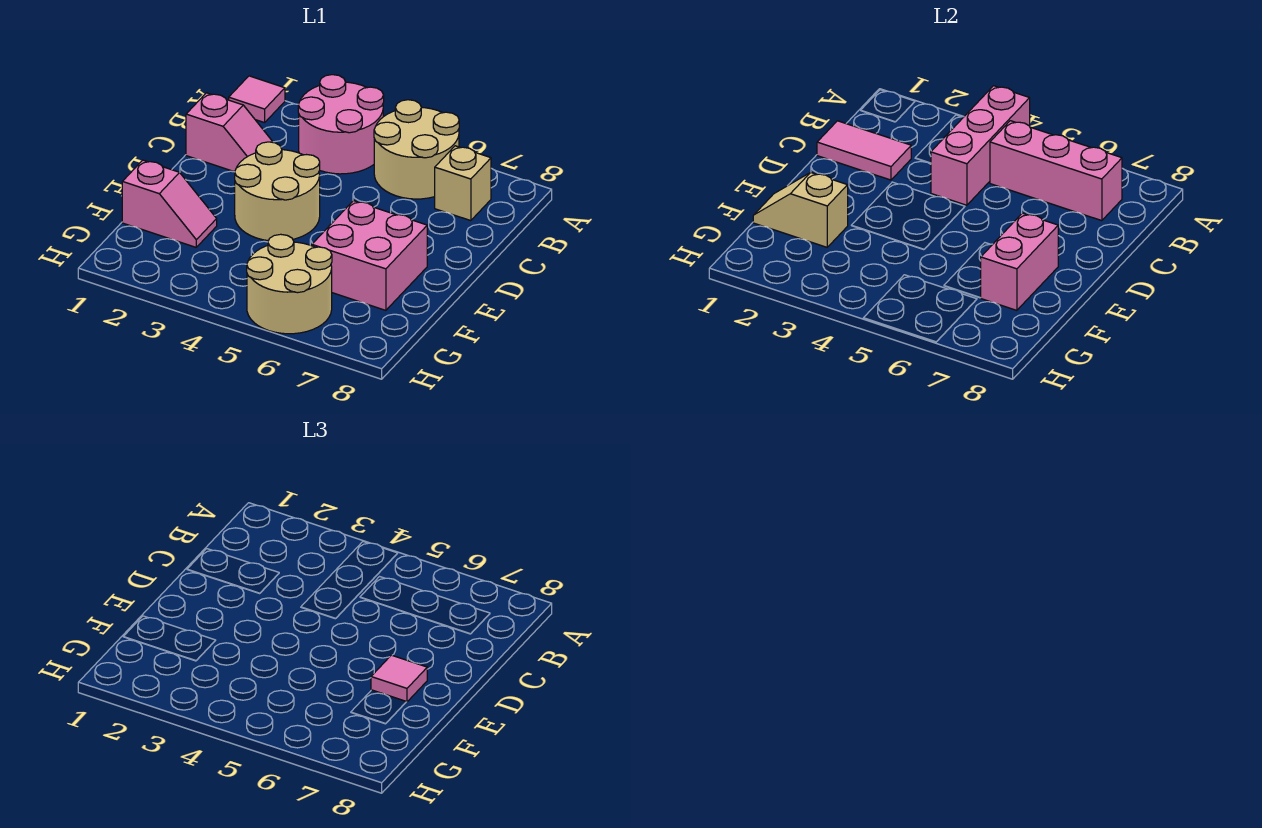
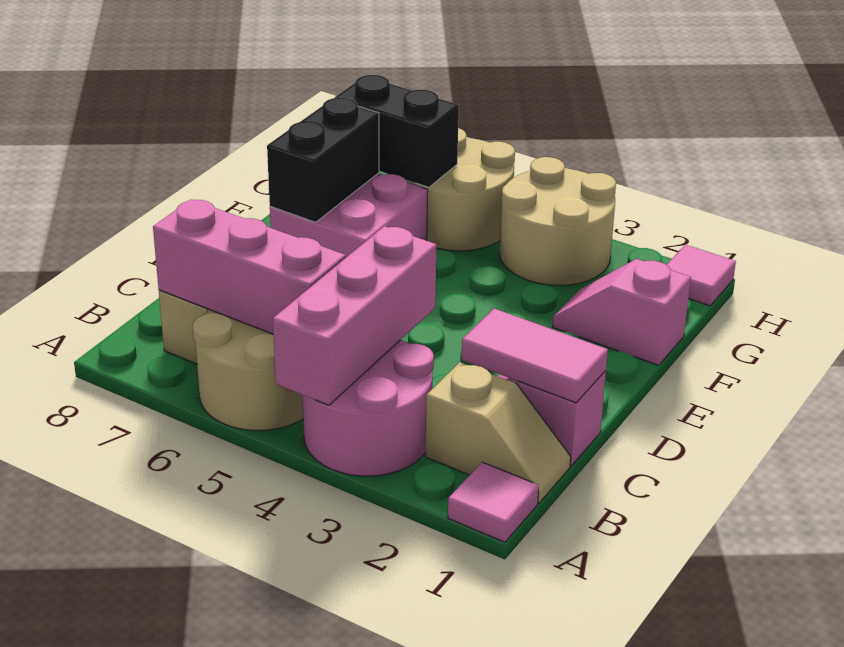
tan round brick D3:E4 level 1 -> tan round brick G3:H4 level 1
pink brick E7:F7 level 2 -> black brick E7:F7 level 2
pink tile E7 level 3 -> pink tile H1 level 1
tan slope F1:F2 level 2 top 2 -> tan slope B1:B2 level 1 top 2
none -> black brick G6:G7 level 2

